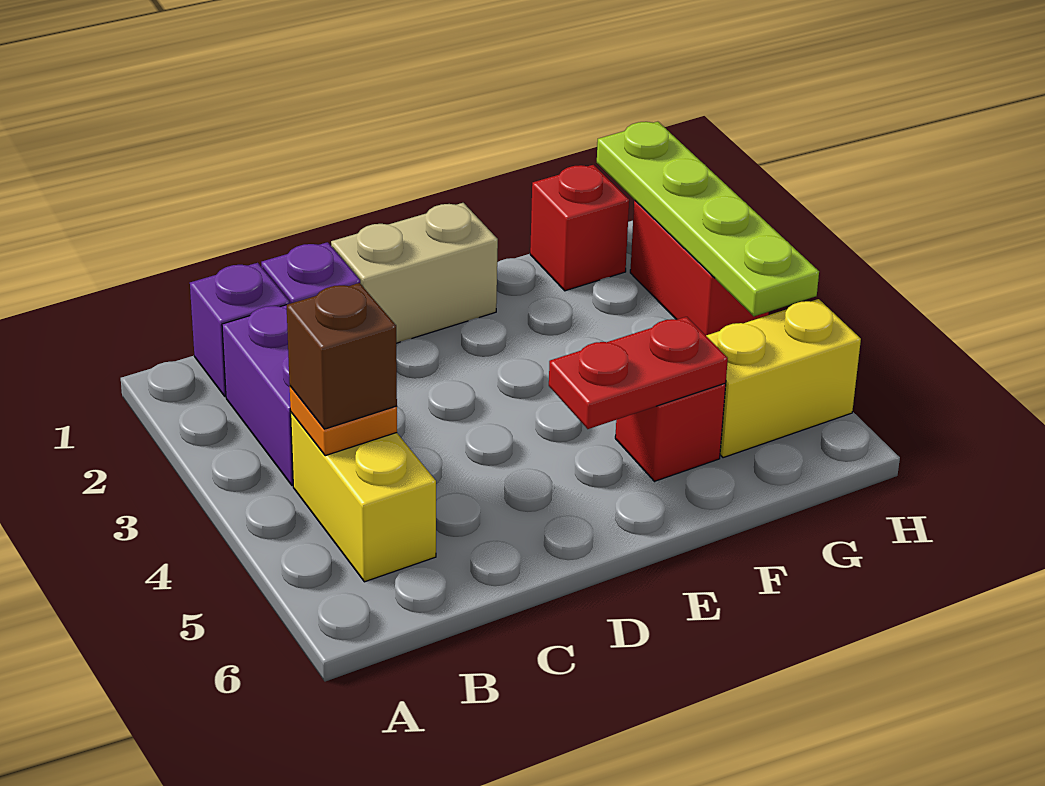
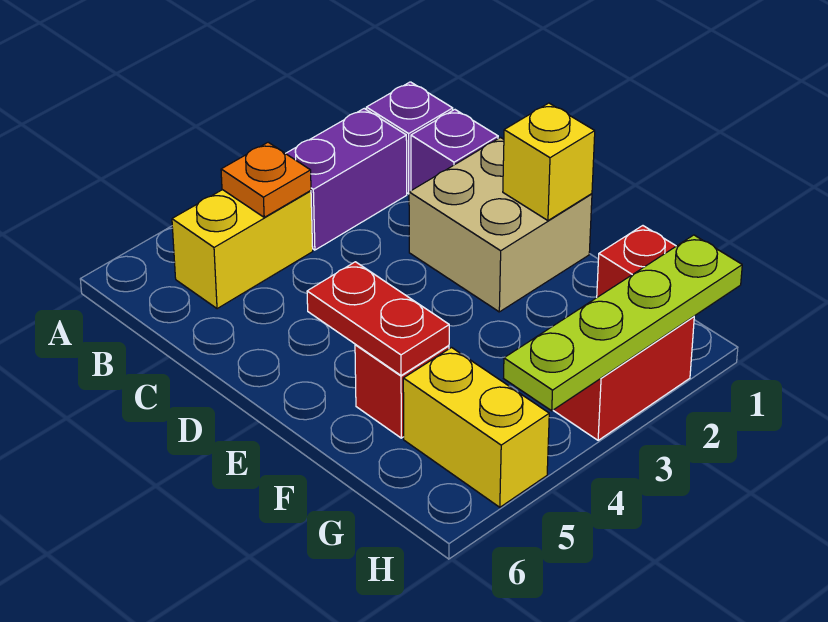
brown brick B4 level 3 -> none
tan brick D1:E1 level 1 -> tan brick D1:E2 level 1
none -> yellow brick E1 level 2

